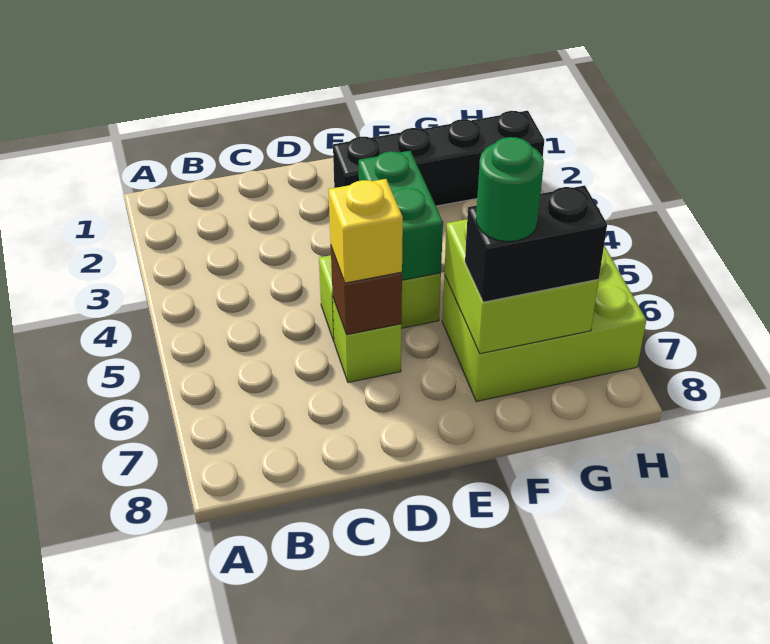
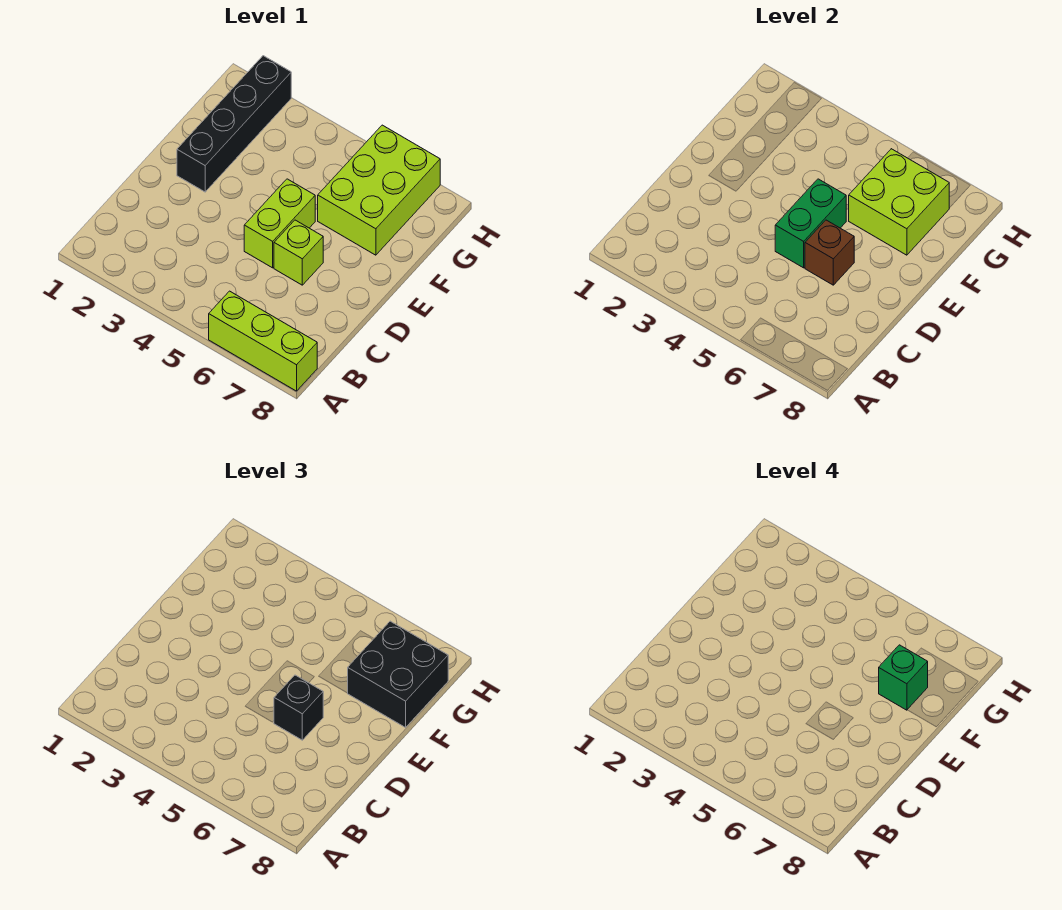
none -> lime brick A6:A8 level 1
yellow brick D6 level 3 -> black brick D6 level 3
green brick E4:E5 level 2 -> green brick D5:E5 level 2
black brick F7:G7 level 3 -> black brick F7:G8 level 3
green round brick F7 level 4 -> green brick F7 level 4

